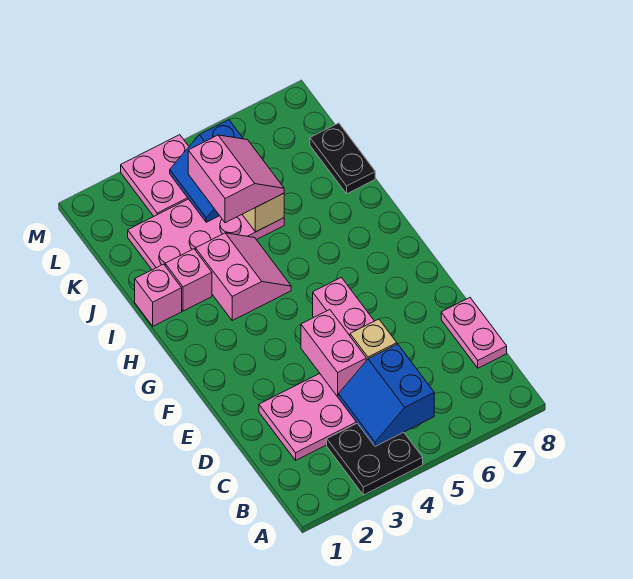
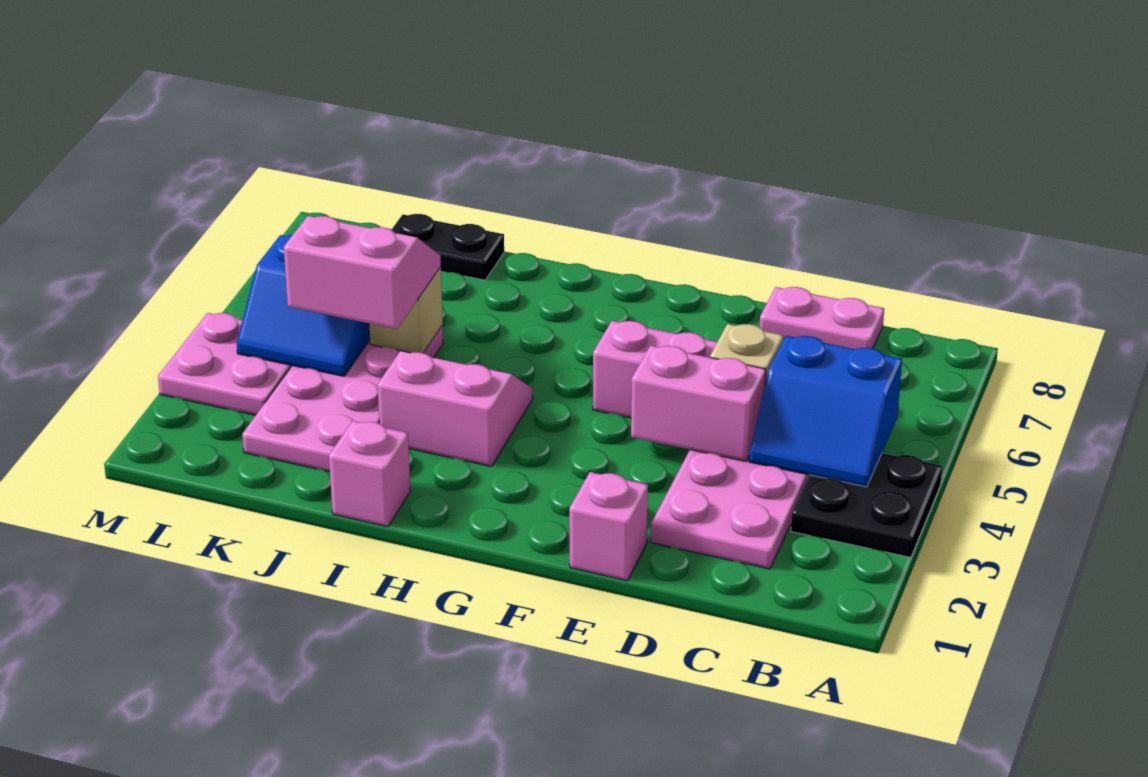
pink brick I2 level 1 -> pink brick E1 level 1

